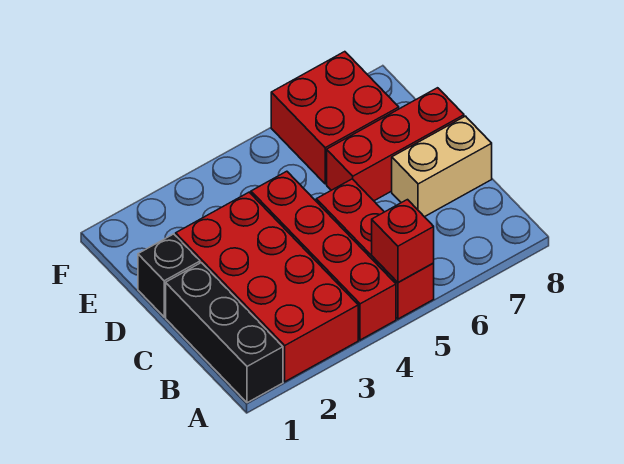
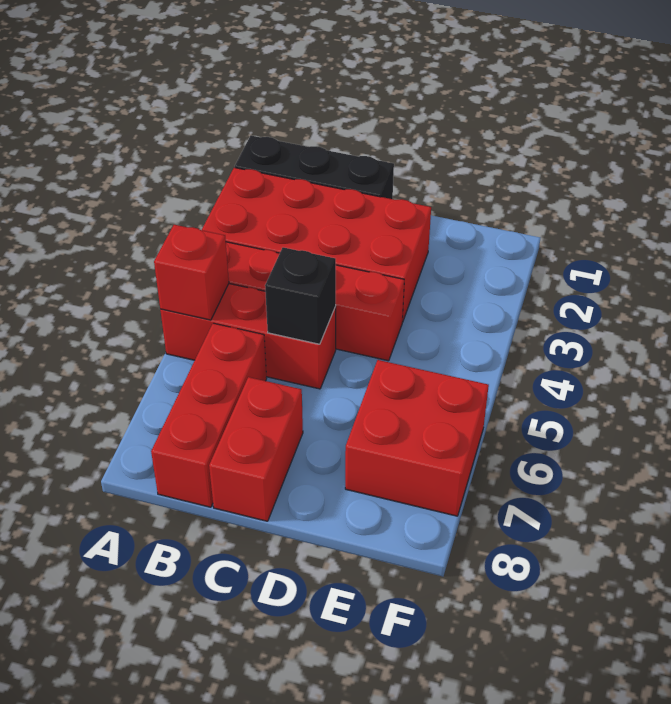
tan brick C7:C8 level 1 -> red brick C7:C8 level 1
black brick D1 level 1 -> black brick C5 level 2
red brick D6:D8 level 1 -> red brick B6:B8 level 1

